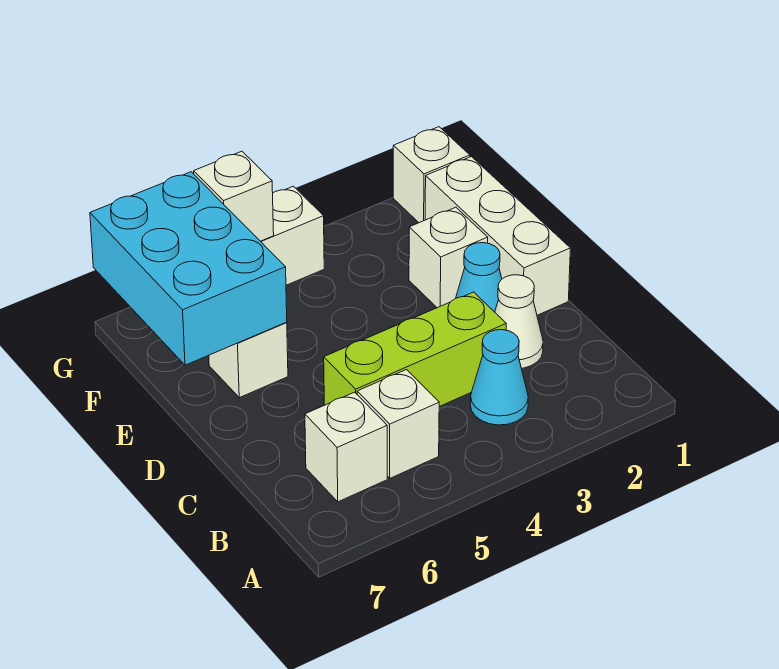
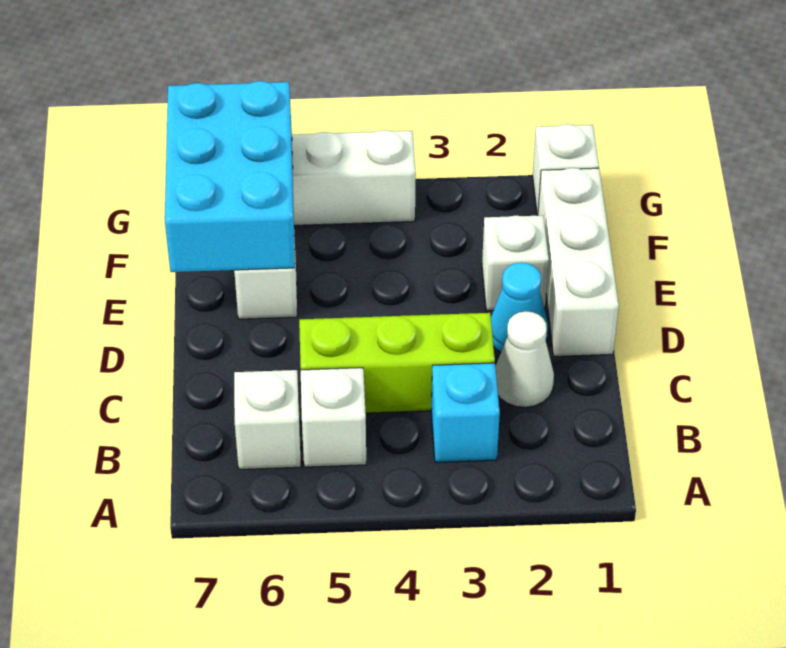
cyan cone B3 level 1 -> cyan brick B3 level 1
white brick G5 level 2 -> none

